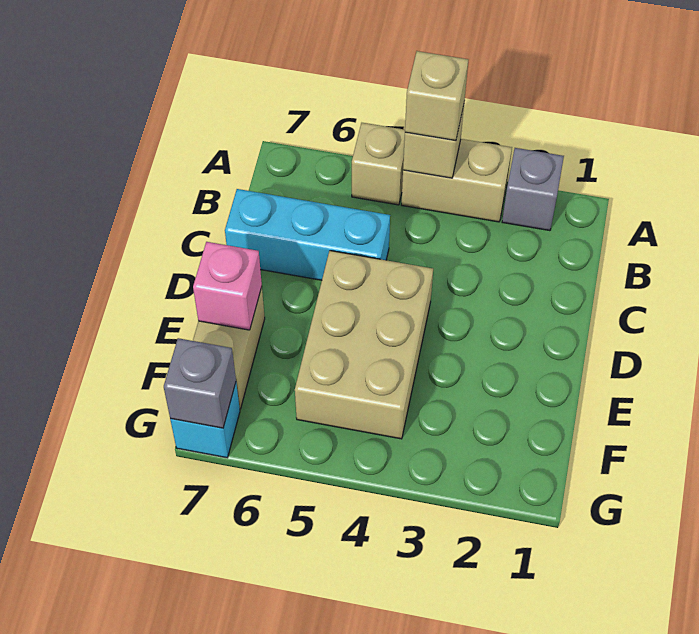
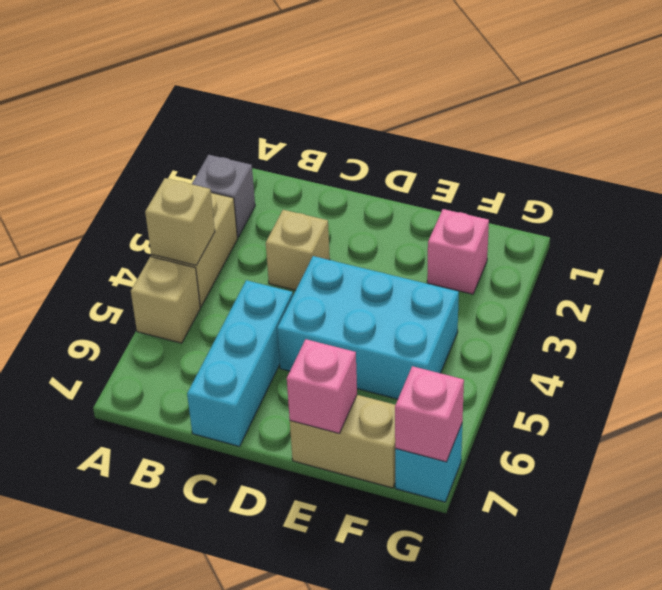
tan brick A4 level 3 -> tan brick C3 level 1
tan brick D4:F5 level 1 -> cyan brick D4:F5 level 1
none -> pink brick F2 level 1
grey brick G7 level 2 -> pink brick G7 level 2

